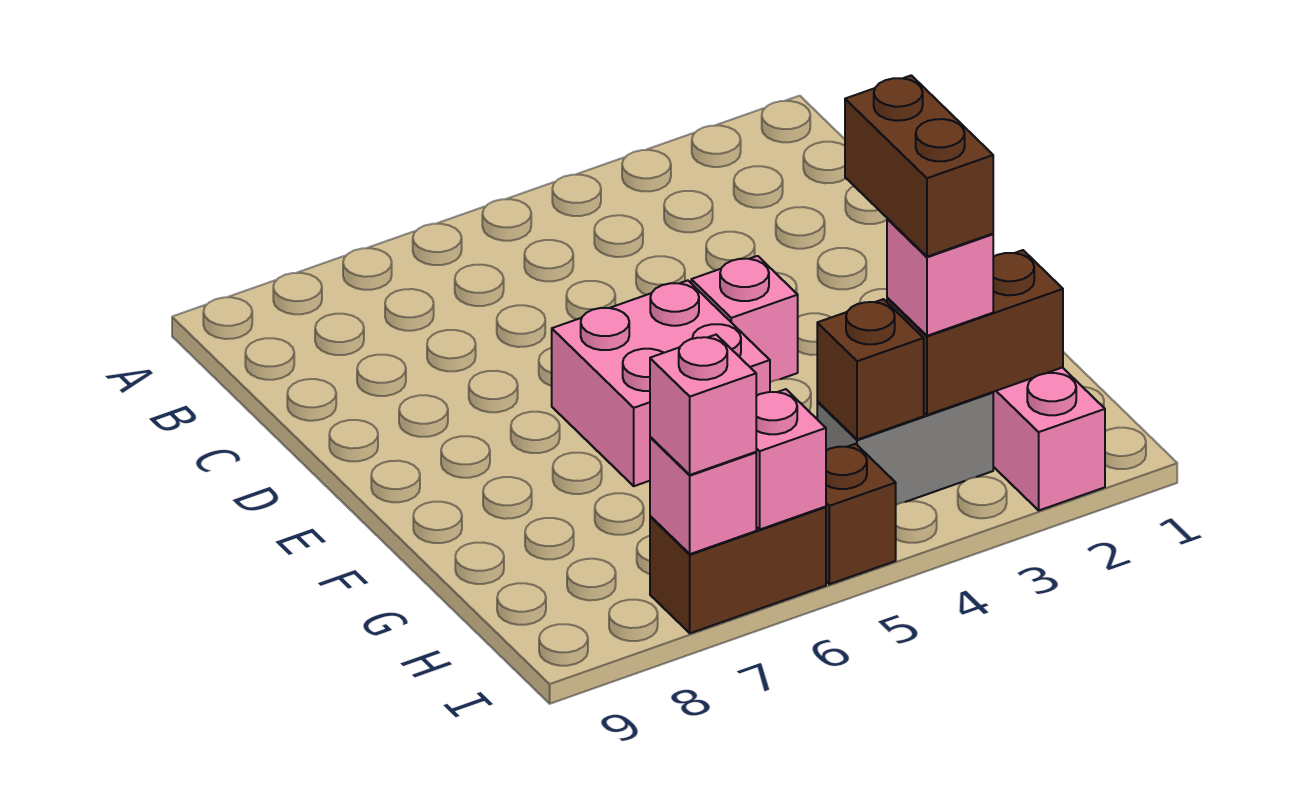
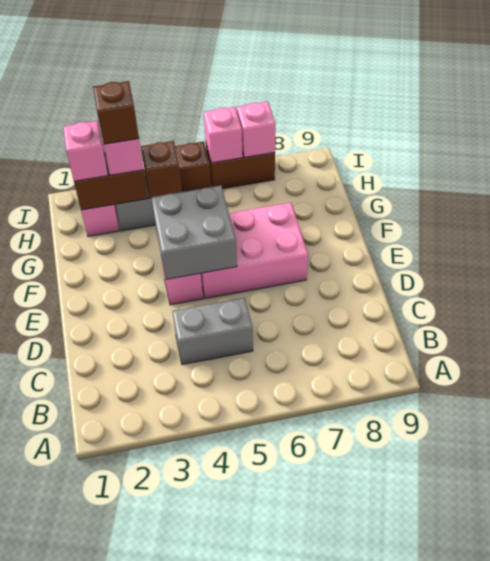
none -> grey brick C4:C5 level 1
none -> grey brick E4:F5 level 2
pink brick E5:F6 level 1 -> pink brick E5:F7 level 1
brown brick G3:H3 level 4 -> brown brick H3 level 4
pink brick I7 level 3 -> pink brick H2 level 3

